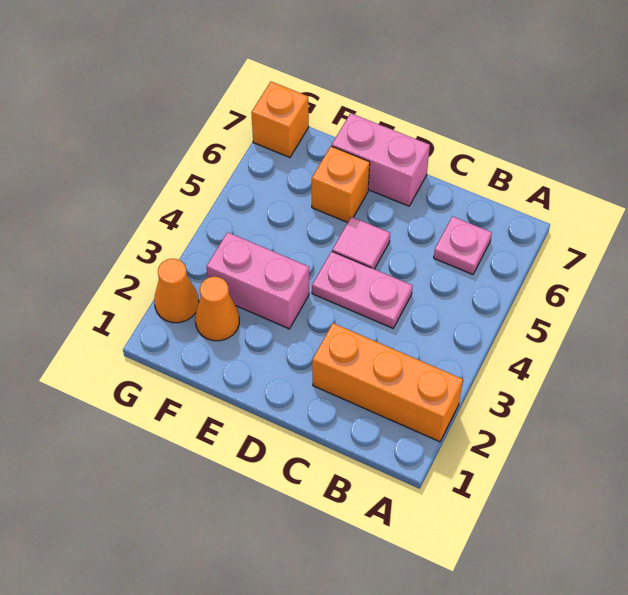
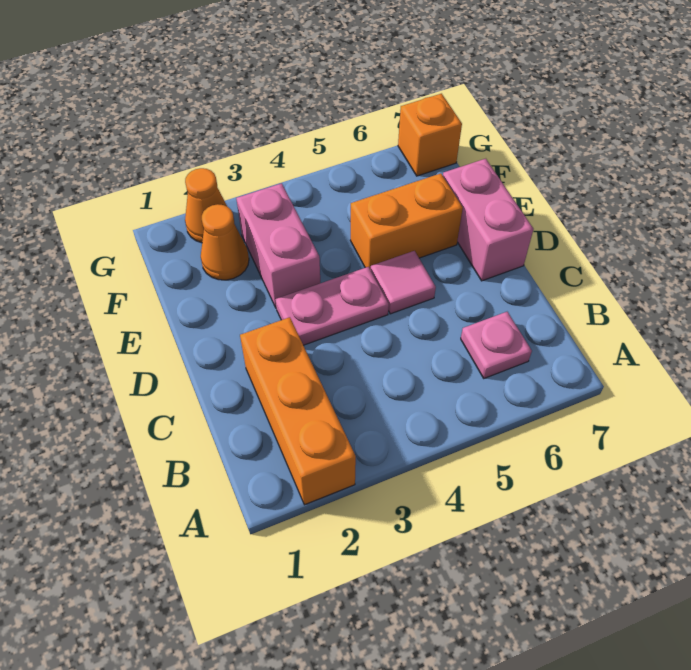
pink plate C4:D4 level 1 -> pink plate D3:D4 level 1
orange brick E6 level 1 -> orange brick E5:E6 level 1

